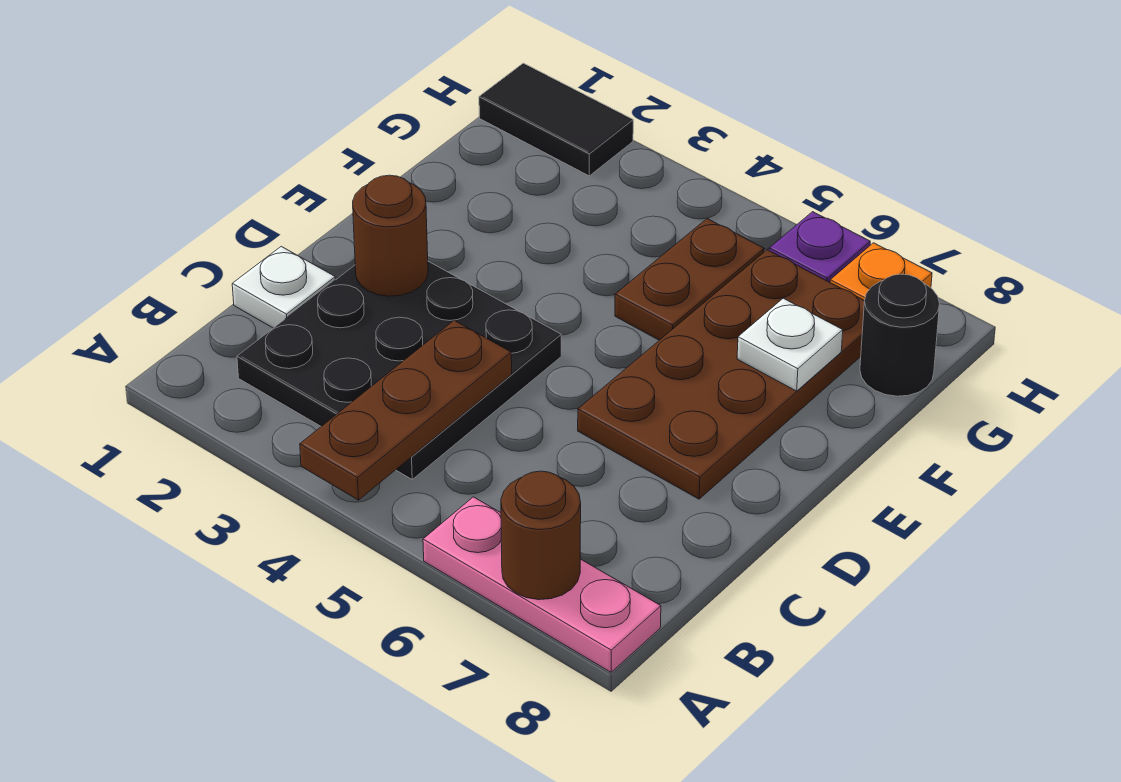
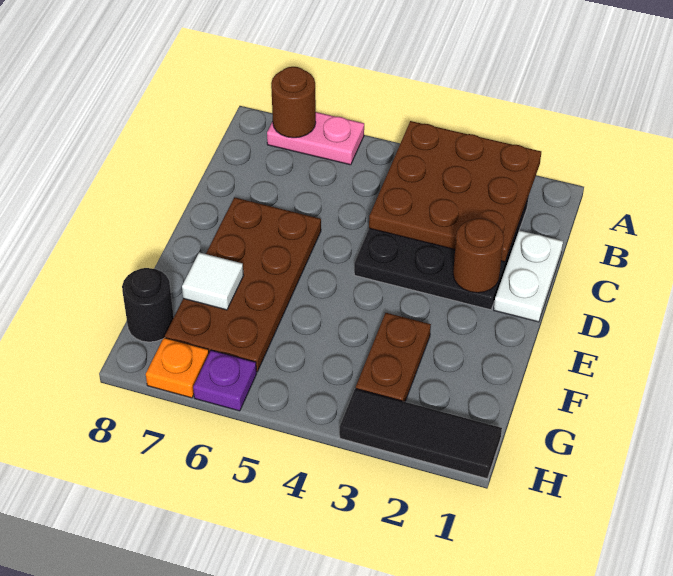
brown plate A4:C4 level 2 -> brown plate A2:C4 level 2
pink plate A6:A8 level 1 -> pink plate A6:A7 level 1
white plate C1 level 1 -> white plate C1:D1 level 1
brown plate F5:G5 level 1 -> brown plate F3:G3 level 1
white plate F7 level 2 -> white tile F7 level 2
black tile H1:H2 level 1 -> black tile H1:H3 level 1

